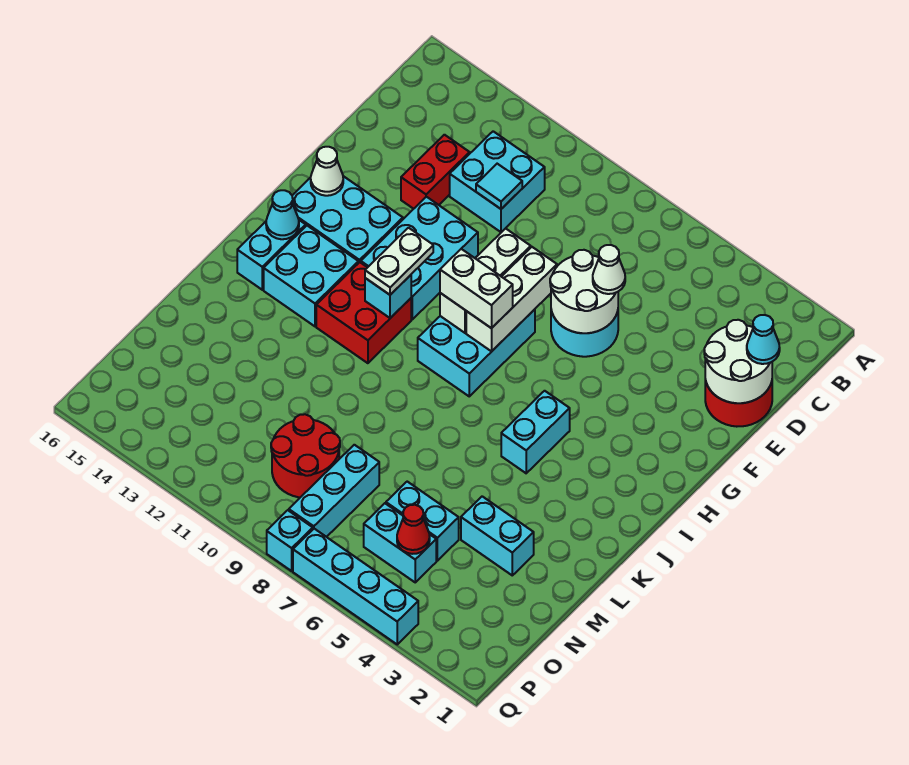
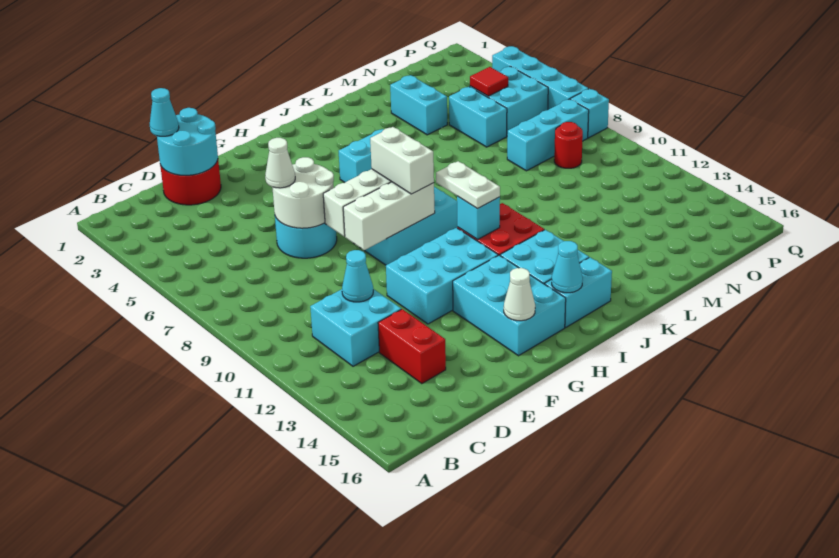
white round brick D1:E2 level 2 -> cyan round brick D1:E2 level 2
cyan tile D11 level 2 -> cyan cone D11 level 2
red brick D13:E13 level 1 -> red brick D13:D14 level 1
white plate H11:I11 level 3 -> white plate I10:I11 level 3
red round brick N9:O10 level 1 -> red round brick O9 level 1
cyan brick O5:O6 level 1 -> cyan brick O5:P6 level 1
red cone O5 level 2 -> red tile O5 level 2

